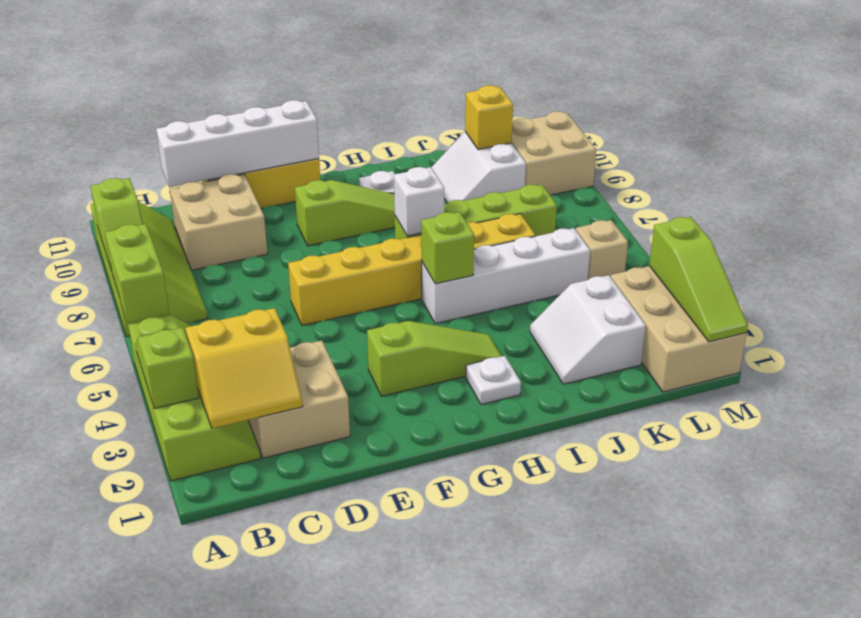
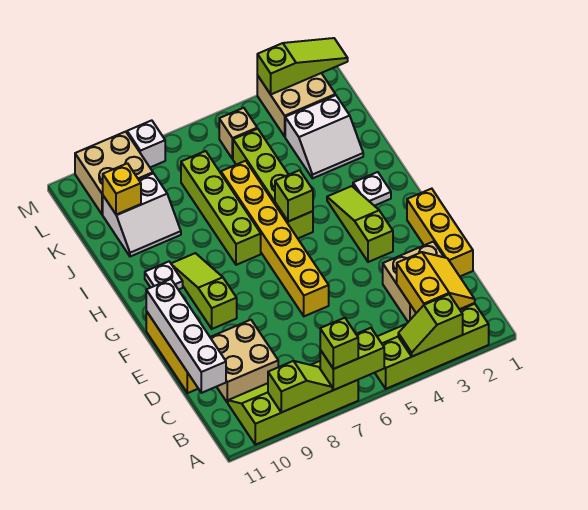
none -> lime brick A7 level 3
none -> yellow brick D1:F1 level 1
white brick H5:K5 level 1 -> lime brick H5:K5 level 1
white brick H7 level 2 -> white brick M8 level 1
tan brick L1:M3 level 1 -> tan brick L2:M3 level 1

